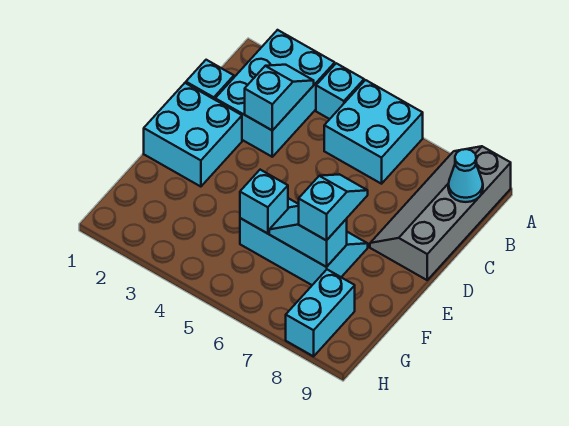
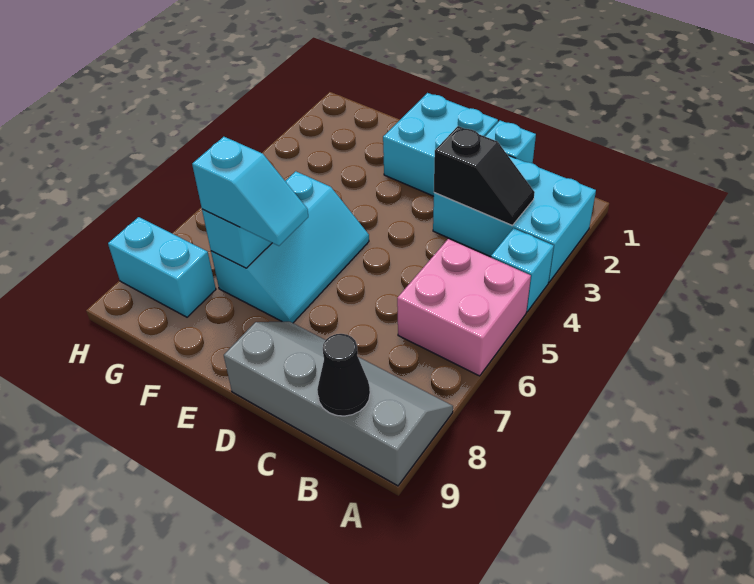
cyan brick A5:B6 level 1 -> pink brick A5:B6 level 1
cyan slope B3:C3 level 2 top C -> black slope B3:C3 level 2 top C
cyan cone B9 level 2 -> black cone B9 level 2
cyan brick F5 level 2 -> none

